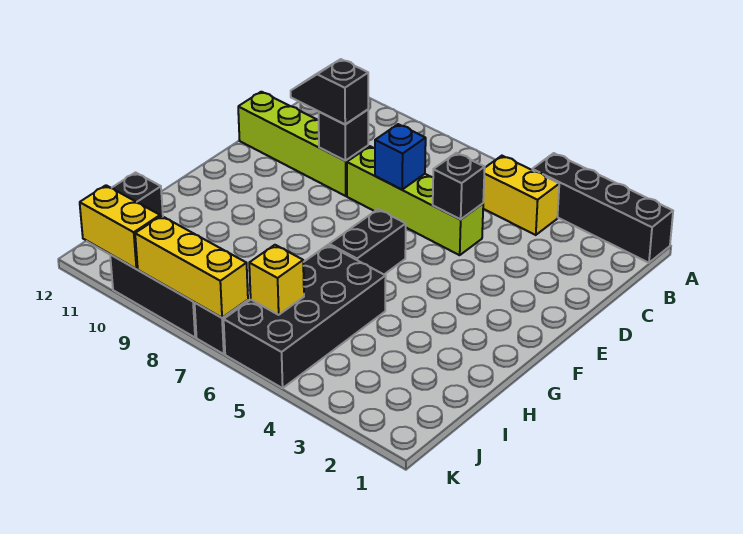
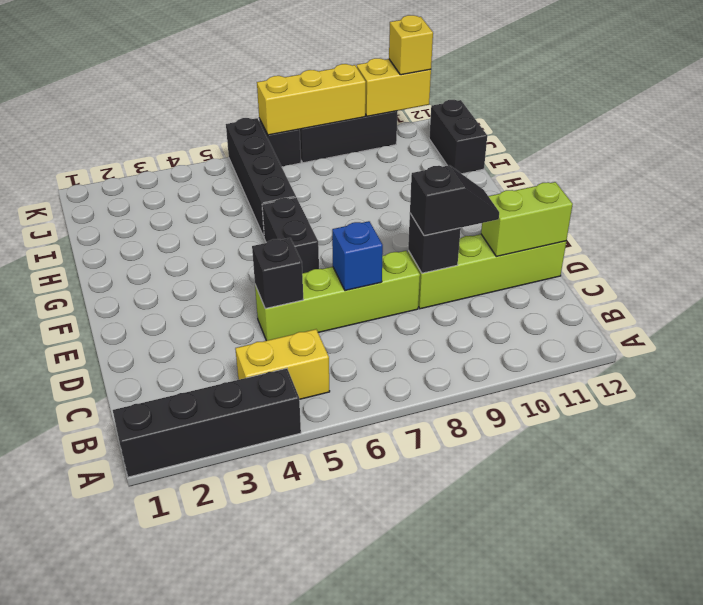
none -> lime brick D11:D12 level 2
black brick H5:K6 level 1 -> black brick H6:K6 level 1
yellow brick J6 level 2 -> yellow brick K11 level 3

